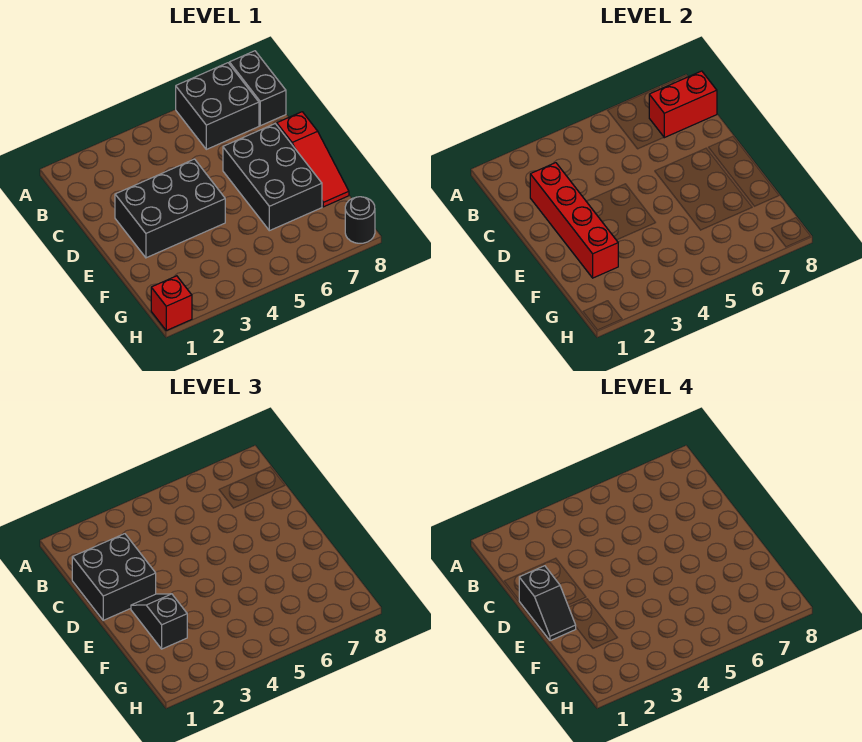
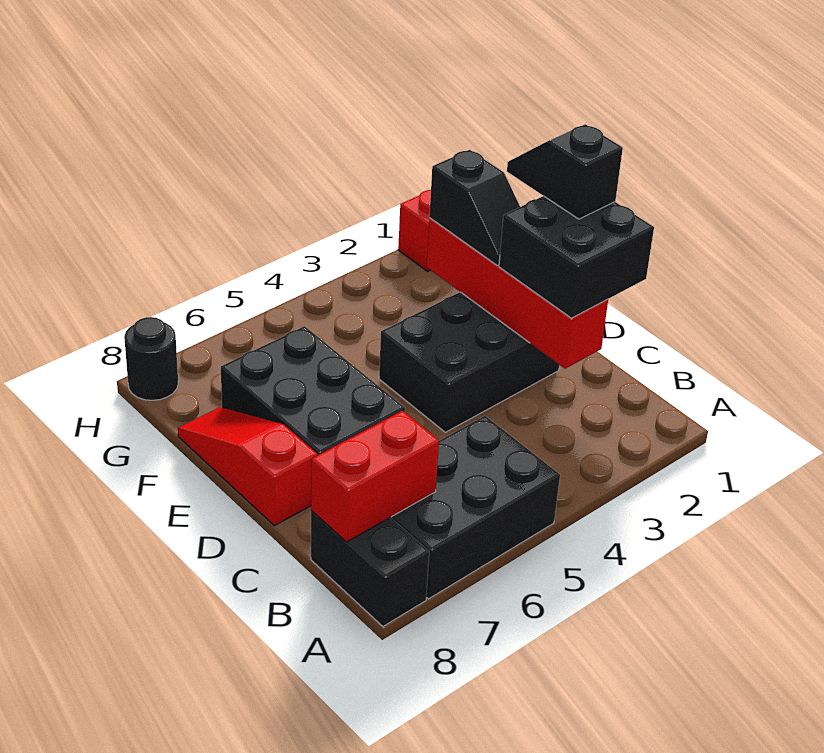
black brick A6:B7 level 1 -> black brick A5:B7 level 1

